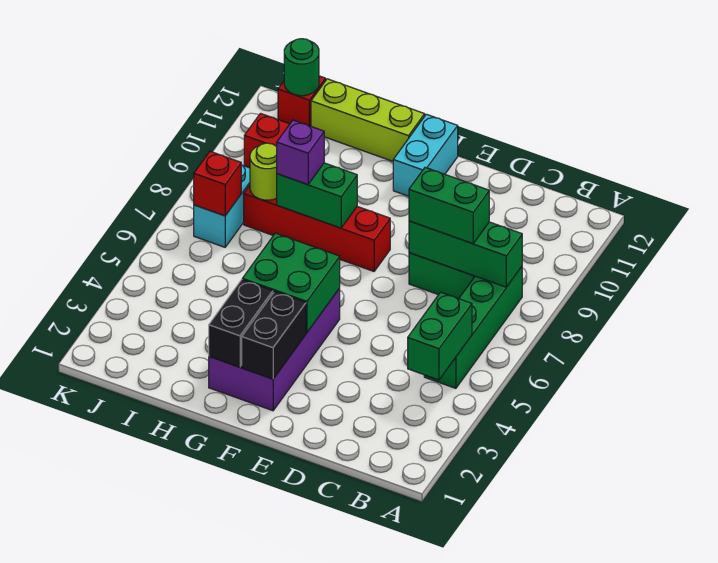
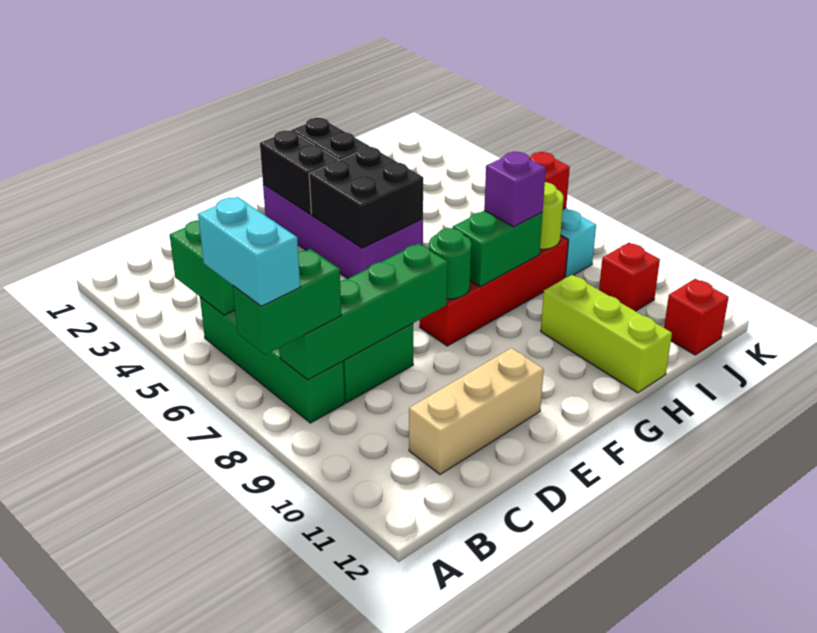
green brick B8:D8 level 2 -> green brick B8:E8 level 2
green brick C8:D8 level 3 -> green brick A8:B8 level 3
none -> tan brick C11:E11 level 1
green brick F4:G5 level 2 -> black brick F4:G5 level 2
cyan brick F11:F12 level 1 -> cyan brick A7:A8 level 4
lime brick G12:I12 level 1 -> lime brick H10:H12 level 1
green round brick J12 level 2 -> green round brick F8 level 2

